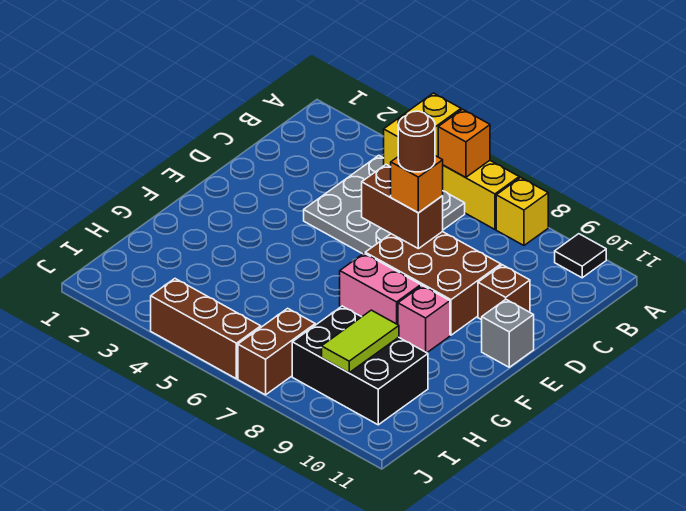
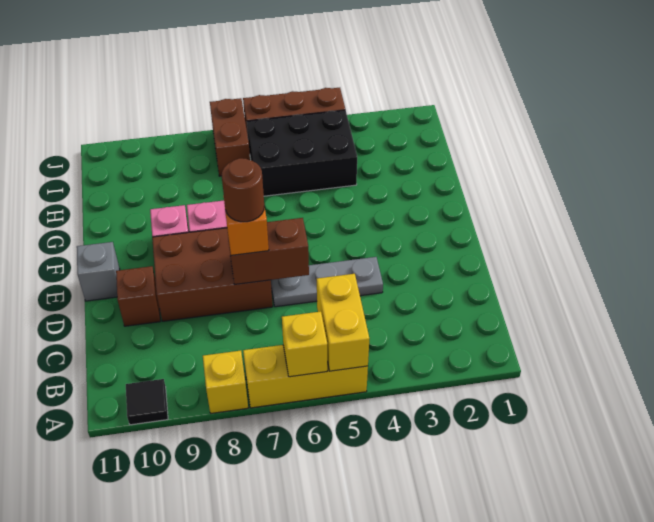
orange brick A6 level 2 -> yellow brick A6 level 2
grey plate B4:D6 level 1 -> grey plate D4:D6 level 1
black brick H8:I10 level 1 -> black brick H4:I6 level 1
lime tile H9:I9 level 2 -> none

